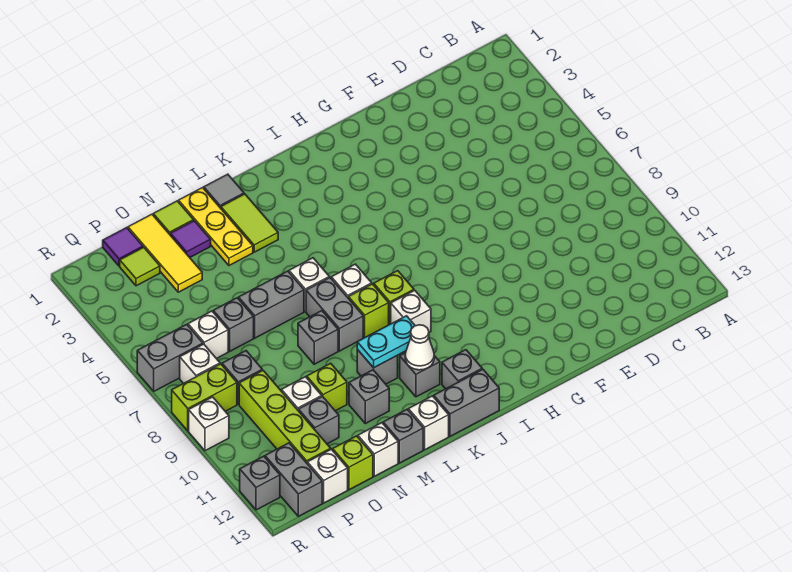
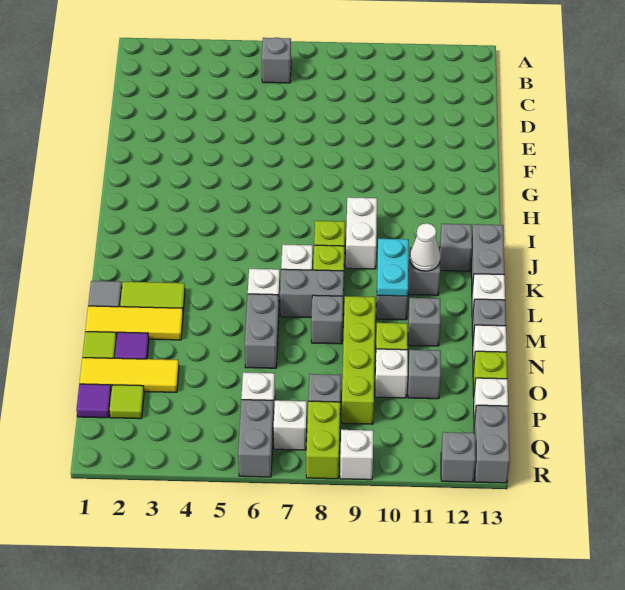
white brick J9 level 1 -> white brick I9:J9 level 1
yellow plate M1:M3 level 1 -> yellow tile M1:M3 level 1
grey brick O6 level 1 -> grey brick B6 level 1
lime brick P9:P12 level 1 -> lime brick M9:P9 level 1
grey brick Q12:Q13 level 1 -> grey brick Q13:R13 level 1

